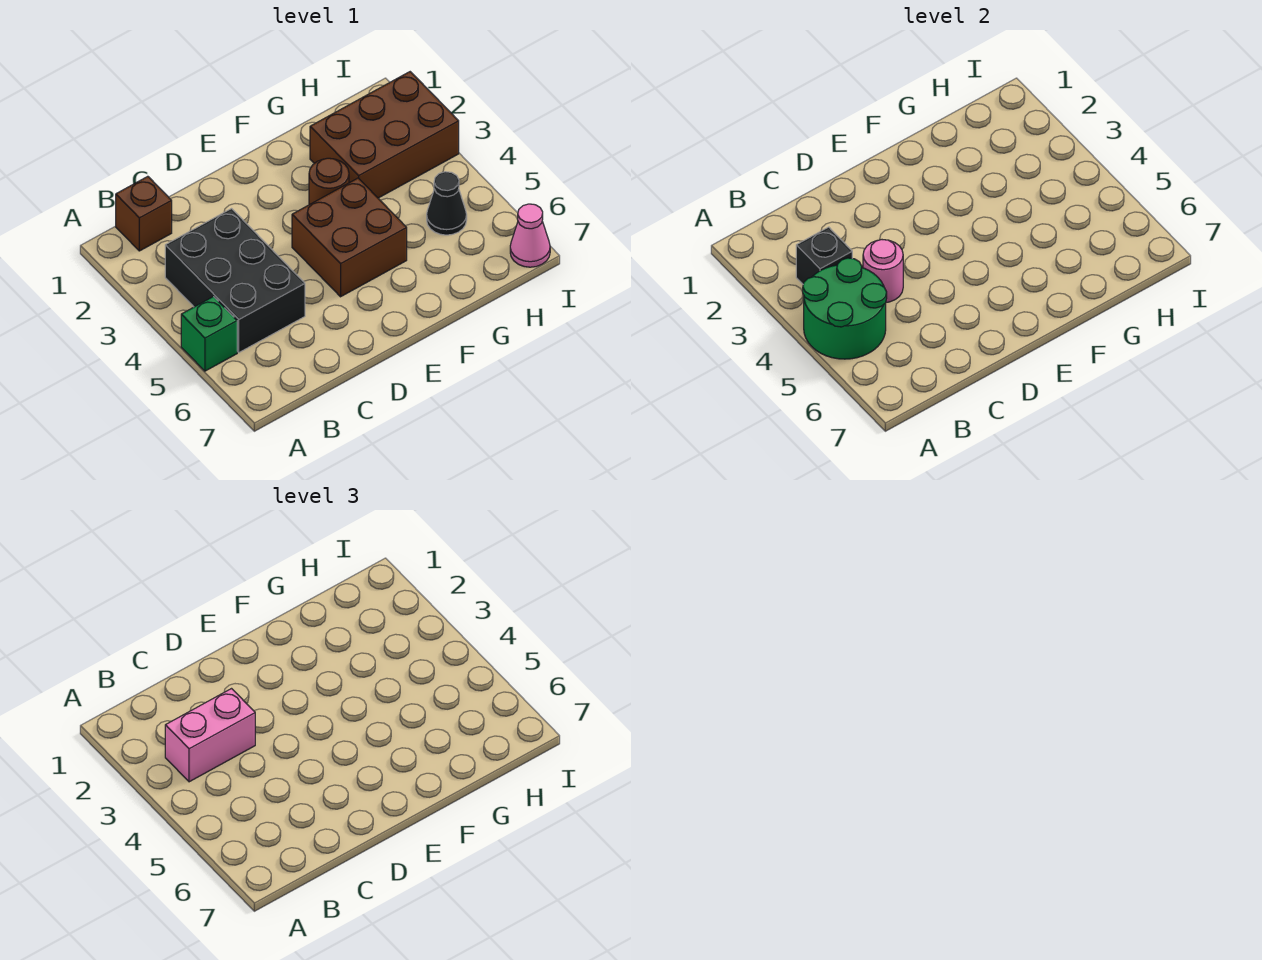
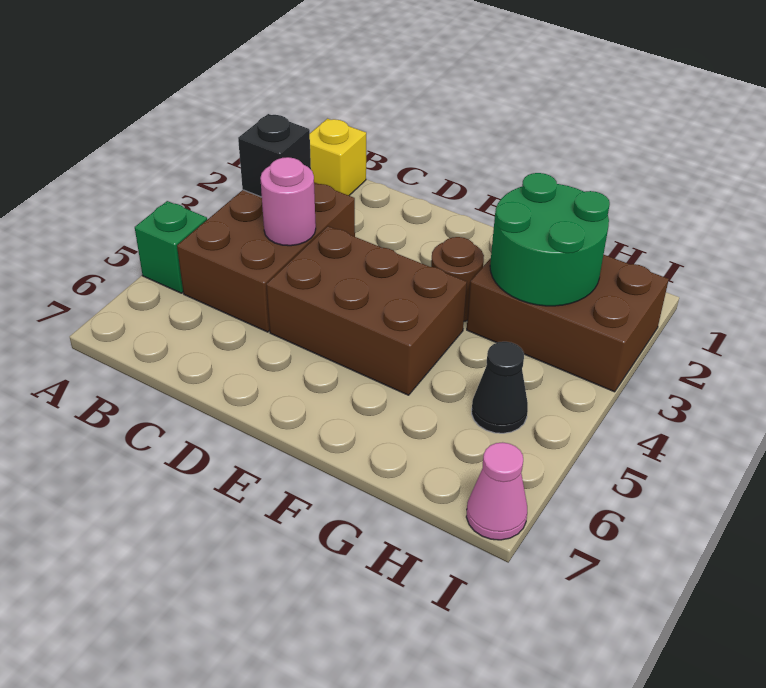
green round brick A4:B5 level 2 -> green round brick G2:H3 level 2
brown brick B1 level 1 -> yellow brick B1 level 1
black brick B3:C5 level 1 -> brown brick B3:C5 level 1
pink brick B3:C3 level 3 -> none
brown brick E4:F5 level 1 -> brown brick D4:F5 level 1

